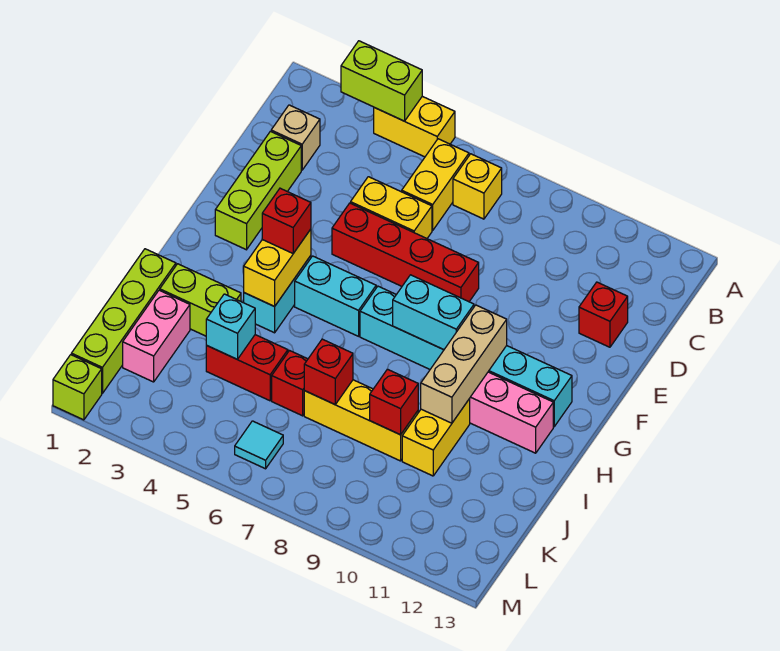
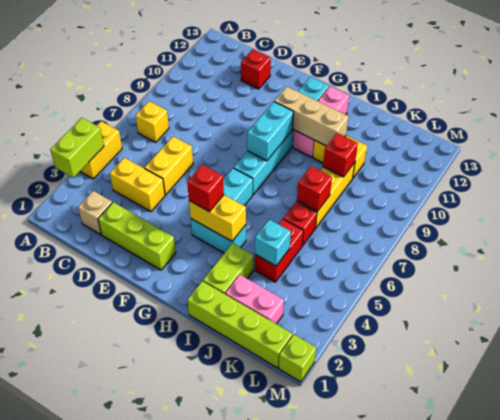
yellow brick B6:C6 level 1 -> yellow brick C4:D4 level 1
red brick E5:E8 level 1 -> none
cyan tile L6 level 1 -> none

